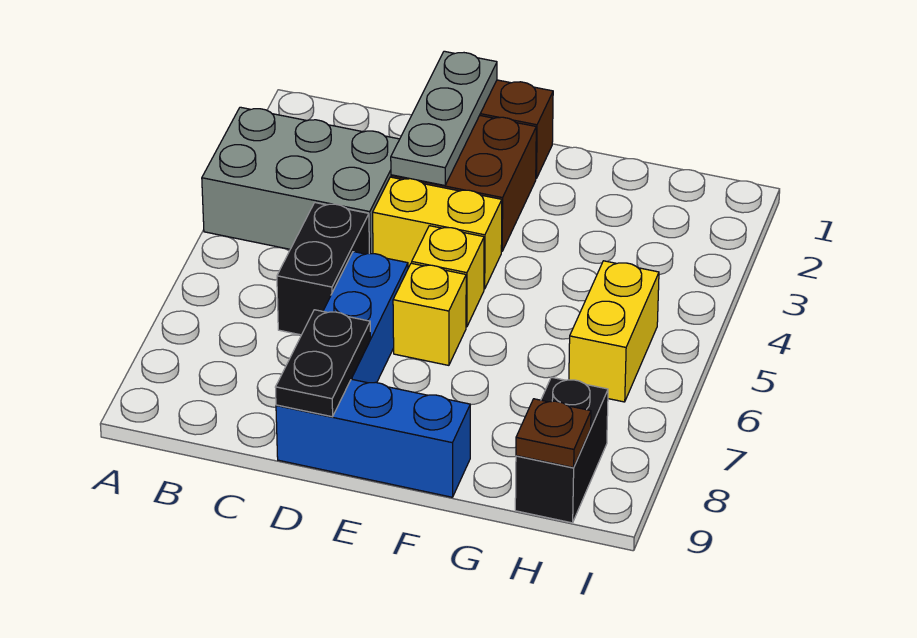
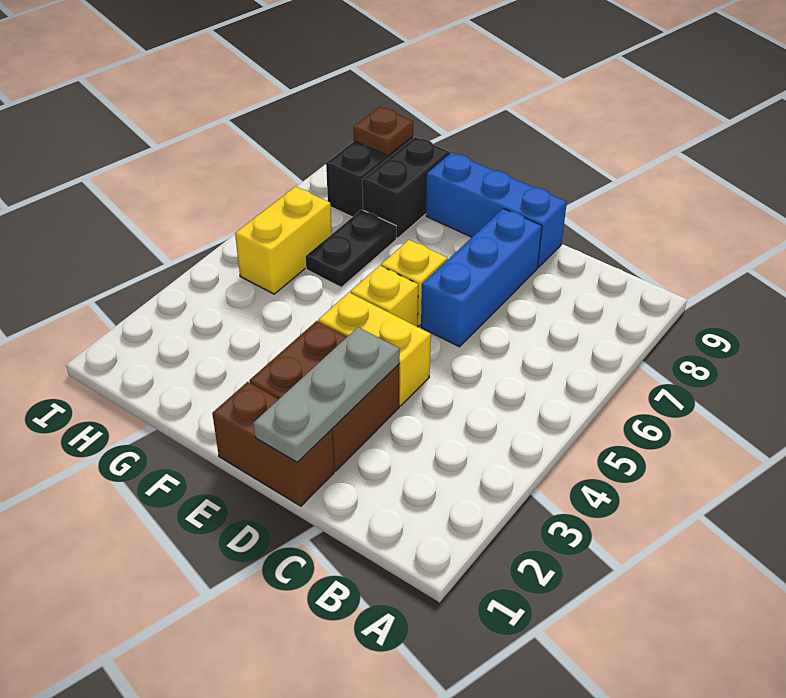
grey brick A3:C4 level 1 -> none
black brick C5:C6 level 1 -> black brick G8:G9 level 1
black plate D8:D9 level 2 -> black plate G6:G7 level 1

